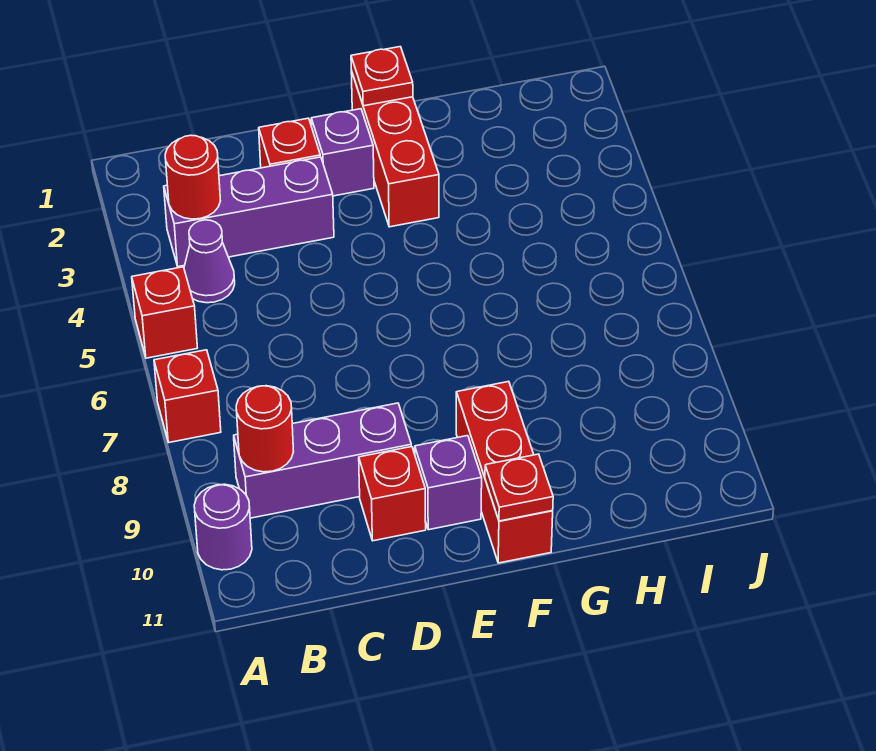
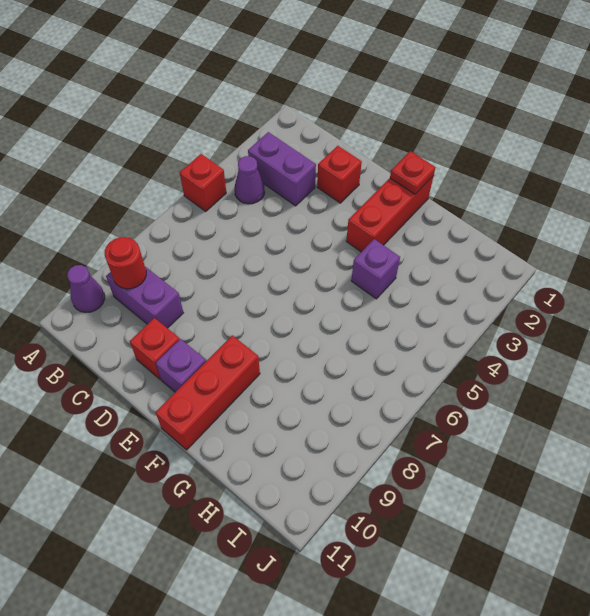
red brick A7 level 1 -> none
purple round brick A10 level 1 -> purple cone A10 level 1
purple brick B3:D3 level 1 -> purple brick B3:C3 level 1
red round brick B3 level 2 -> none
purple brick B9:D9 level 1 -> purple brick B9:C9 level 1
purple brick E2 level 1 -> purple brick G4 level 1
red plate F11 level 2 -> none

